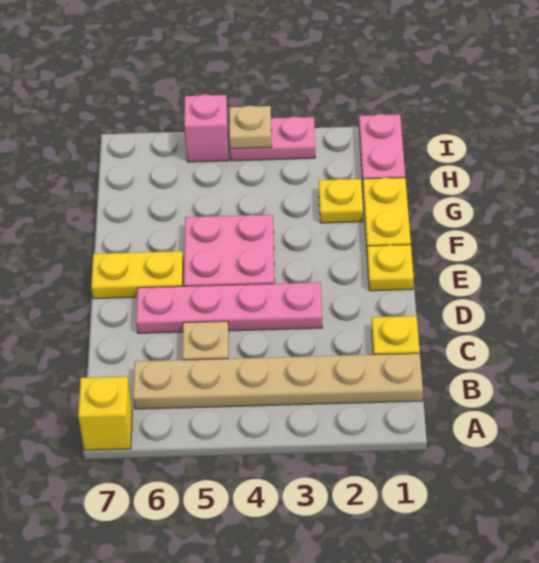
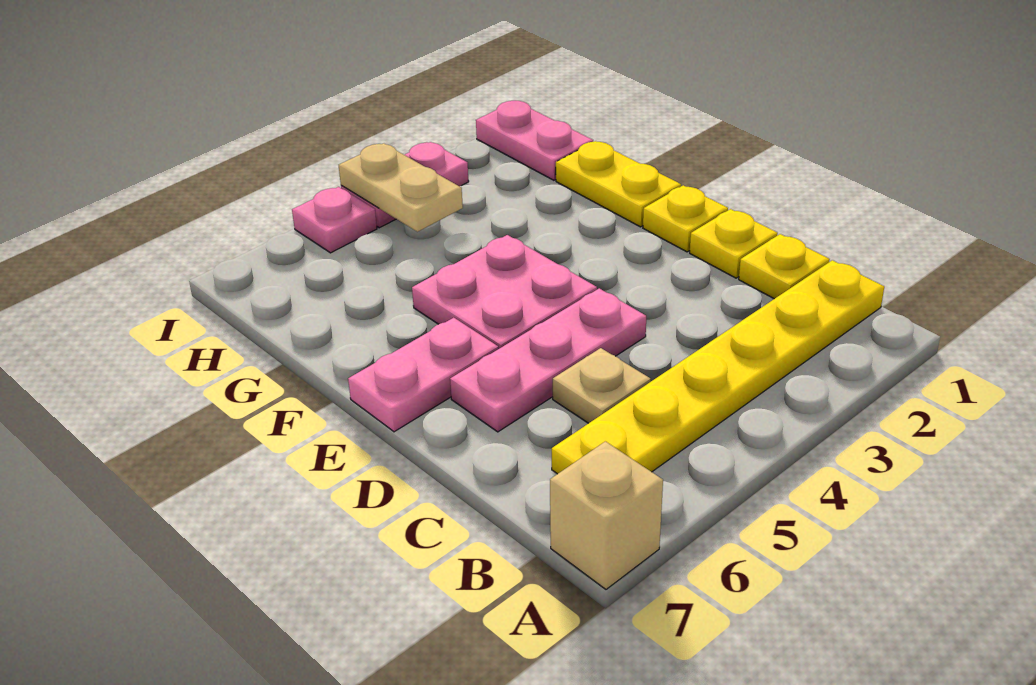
yellow brick A7 level 1 -> tan brick A7 level 1
tan plate B1:B6 level 1 -> yellow plate B1:B6 level 1
pink plate D3:D6 level 1 -> pink plate D4:D6 level 1
yellow plate E6:E7 level 1 -> pink plate E6:E7 level 1
yellow plate G2 level 1 -> yellow plate D1 level 1
tan plate I4 level 2 -> tan plate H4:I4 level 2
pink brick I5 level 1 -> pink plate I5 level 1

